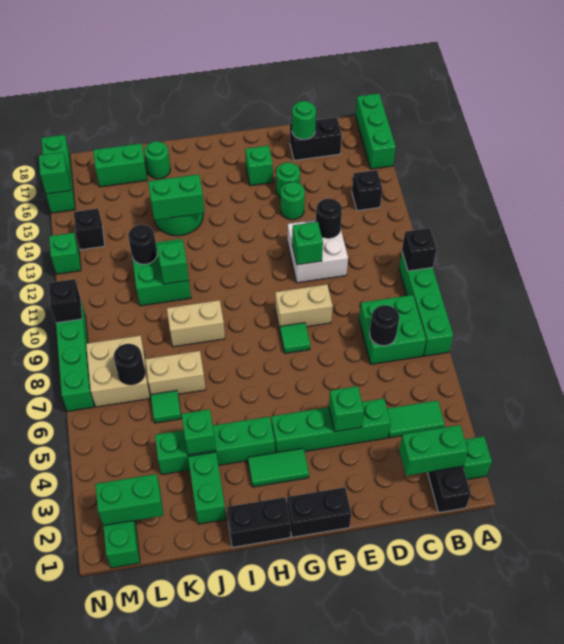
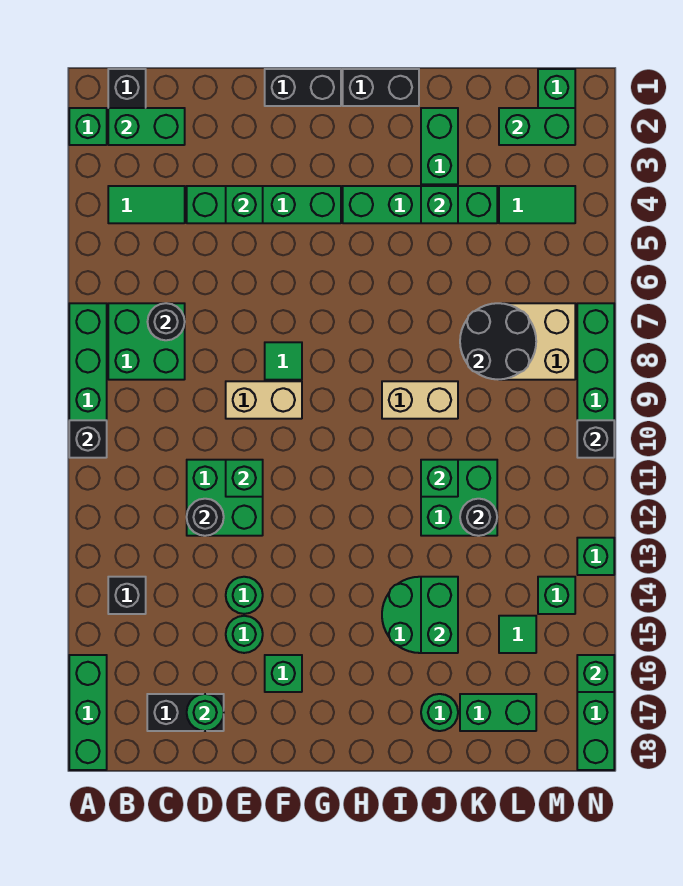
white brick D11:E12 level 1 -> green brick D11:E12 level 1
green tile G3:H3 level 1 -> green tile L4:M4 level 1
green brick I14:J14 level 2 -> green brick J14:J15 level 2
tan brick J7:K7 level 1 -> none
green tile K6 level 1 -> green tile L15 level 1
black round brick L7 level 2 -> black round brick K7:L8 level 2
black brick M14 level 1 -> green brick M14 level 1

